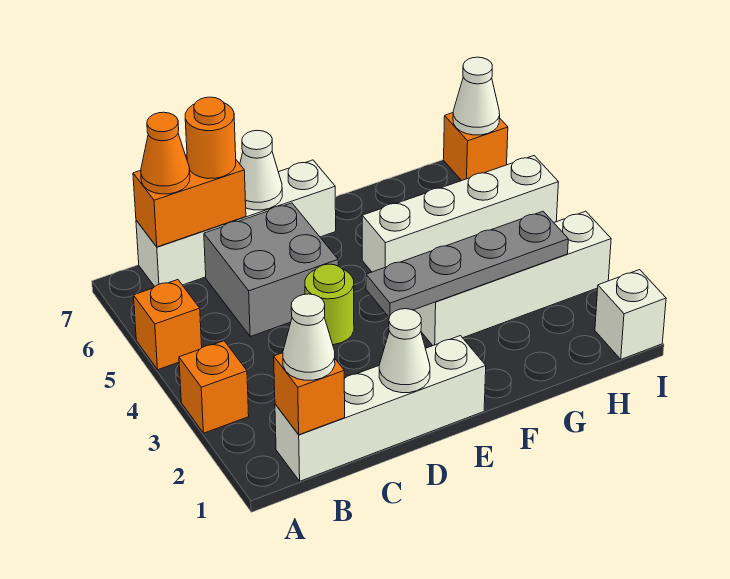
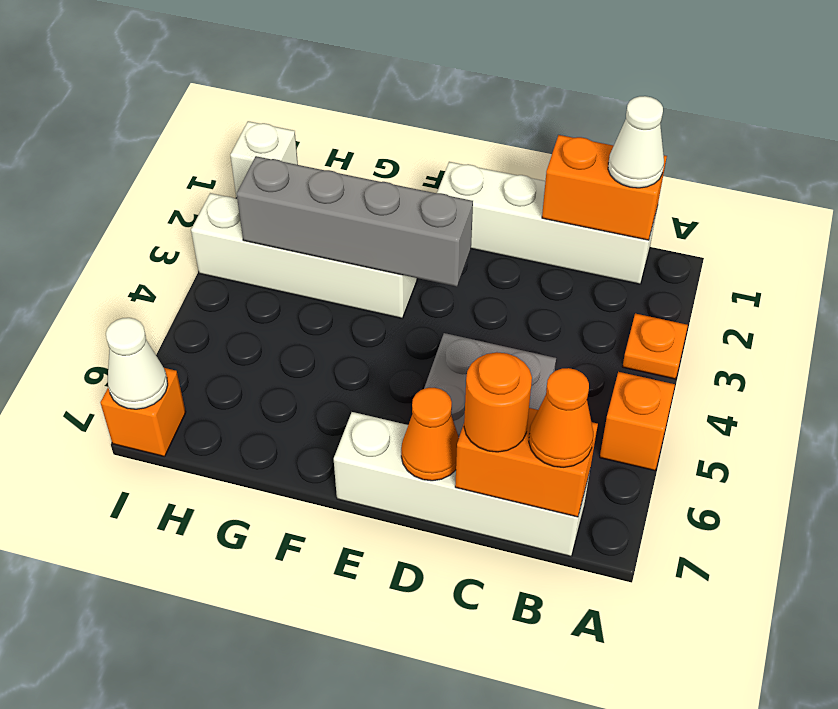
orange brick A3 level 1 -> orange plate A3 level 1
orange brick B1 level 2 -> orange brick B1:C1 level 2
white cone D1 level 2 -> none
lime round brick D4 level 1 -> none
white cone D7 level 2 -> orange cone D7 level 2
grey plate E3:H3 level 2 -> grey brick E3:H3 level 2
white brick F5:I5 level 1 -> none

